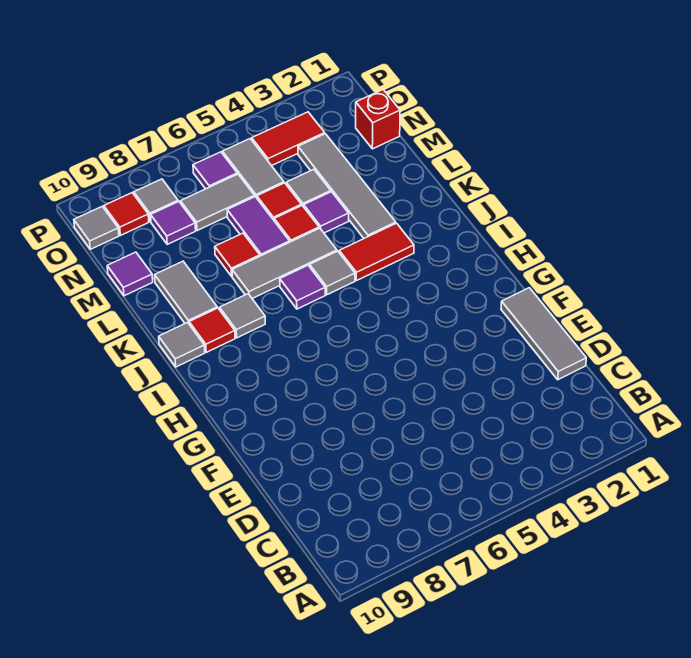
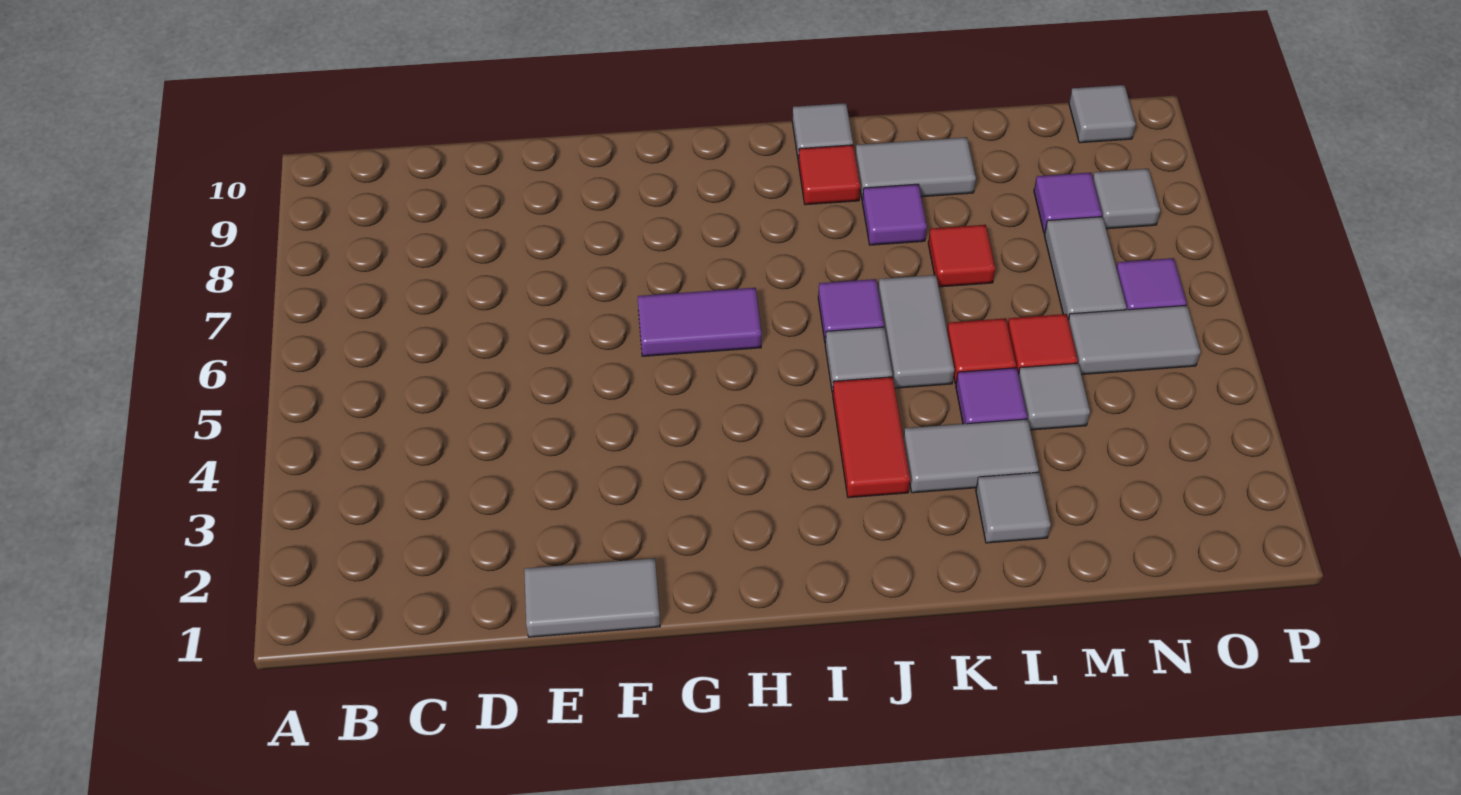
grey tile D1:F1 level 1 -> grey tile E1:F1 level 1
grey tile J8 level 1 -> grey tile L2 level 1
grey tile K3:N3 level 1 -> grey tile K3:L3 level 1
grey tile K5:K7 level 1 -> grey tile K5:K6 level 1
purple tile L6:M6 level 1 -> purple tile G6:H6 level 1
purple tile M10 level 1 -> purple tile K8 level 1
red brick N1 level 1 -> none
red tile O3:O4 level 1 -> none
red tile O9 level 1 -> none

